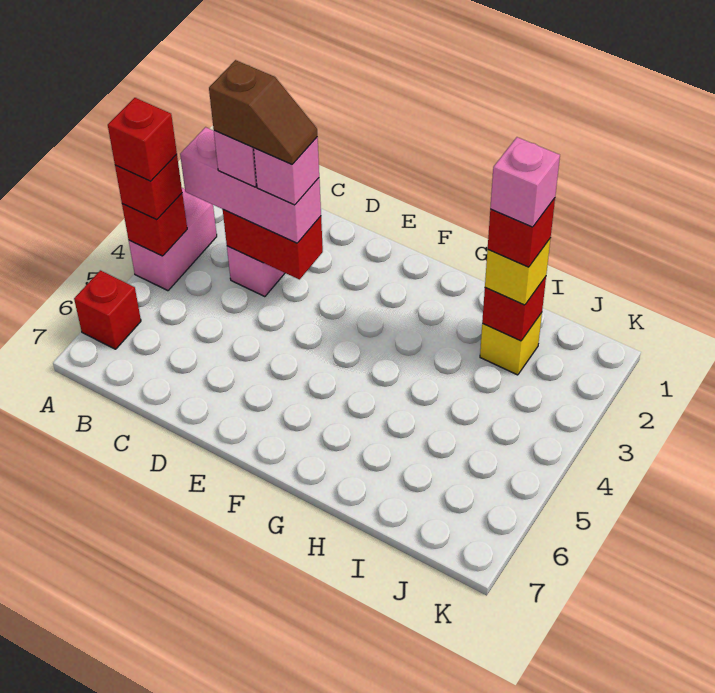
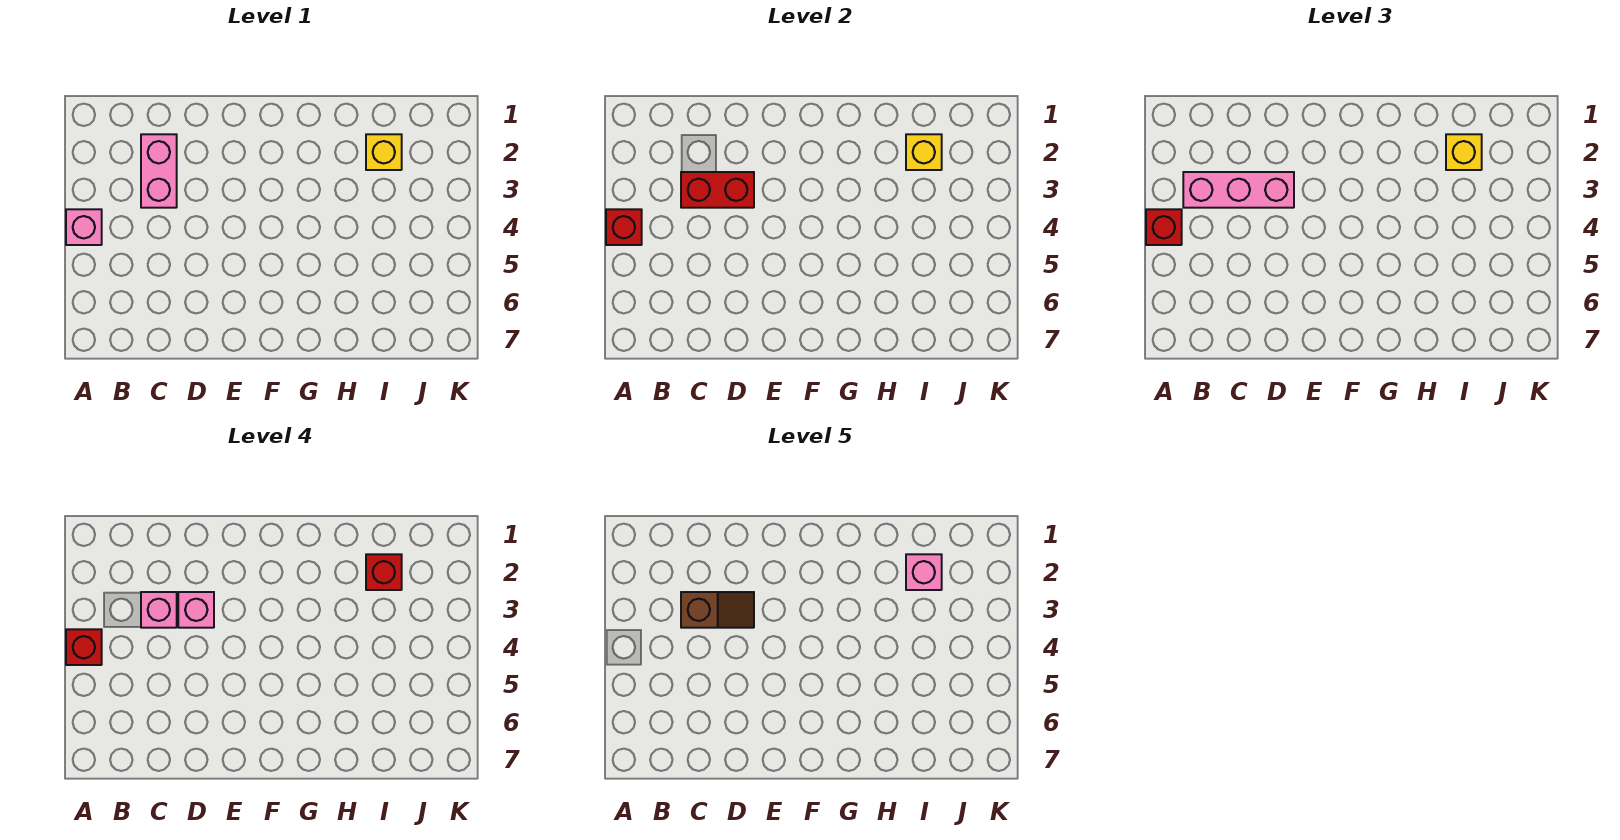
pink brick A3:A4 level 1 -> pink brick A4 level 1
red brick A6 level 1 -> none
red brick I2 level 2 -> yellow brick I2 level 2

